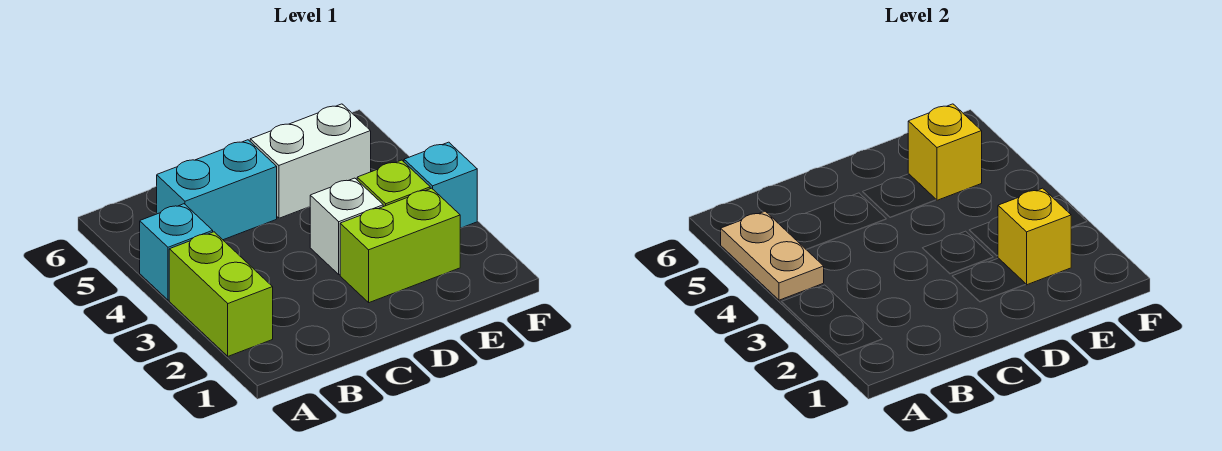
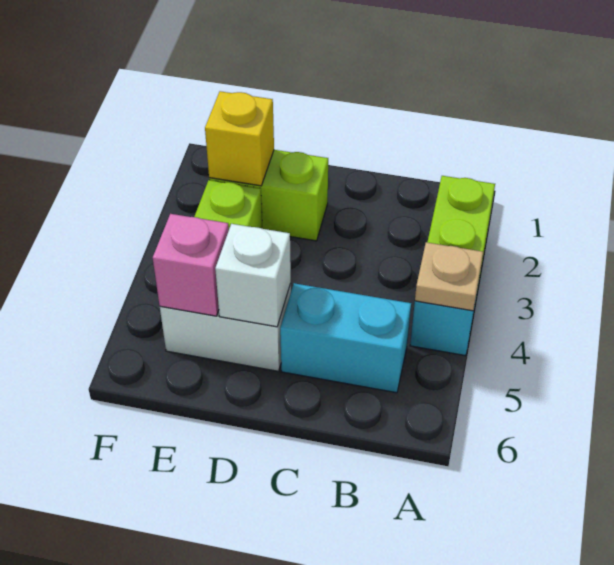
tan plate A4:A5 level 2 -> tan plate A4 level 2
white brick D3 level 1 -> white brick D5 level 2
yellow brick E5 level 2 -> pink brick E5 level 2
cyan brick F3 level 1 -> none

